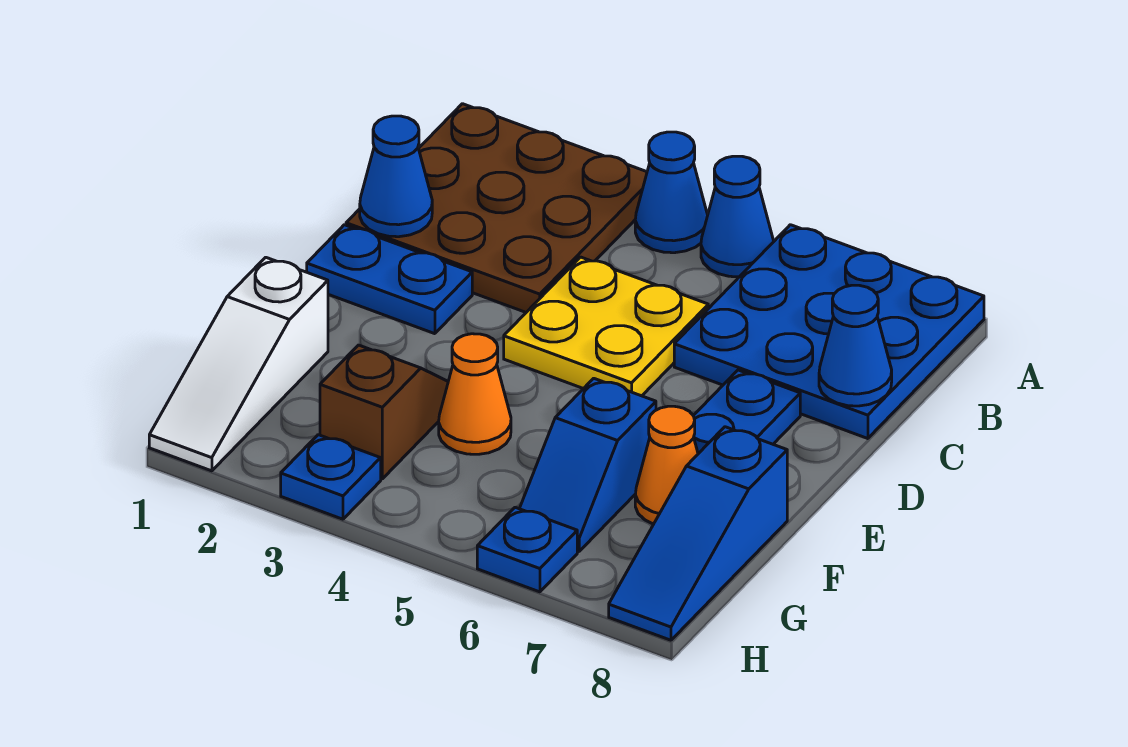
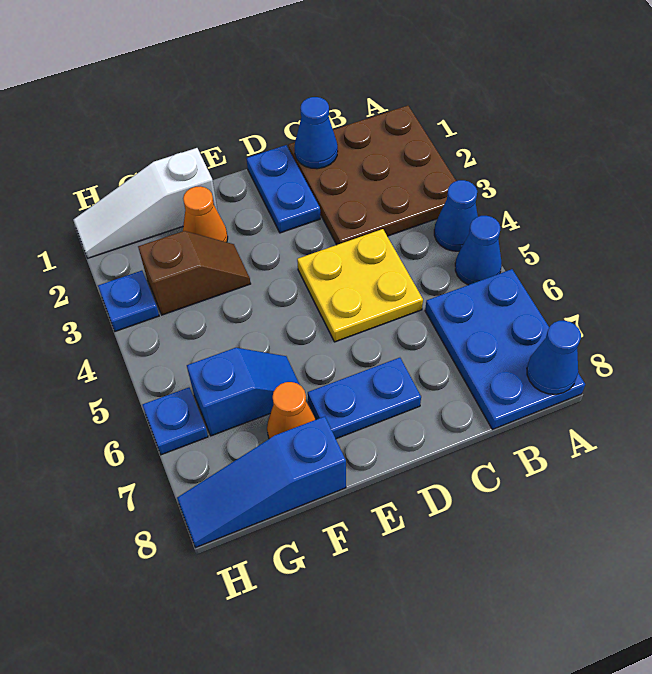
blue plate A6:C8 level 1 -> blue plate A6:B8 level 1
blue cone C8 level 2 -> blue cone A8 level 2
orange cone F4 level 1 -> orange cone F2 level 1
blue slope F6:G6 level 1 top F -> blue slope F6:G6 level 1 top G

